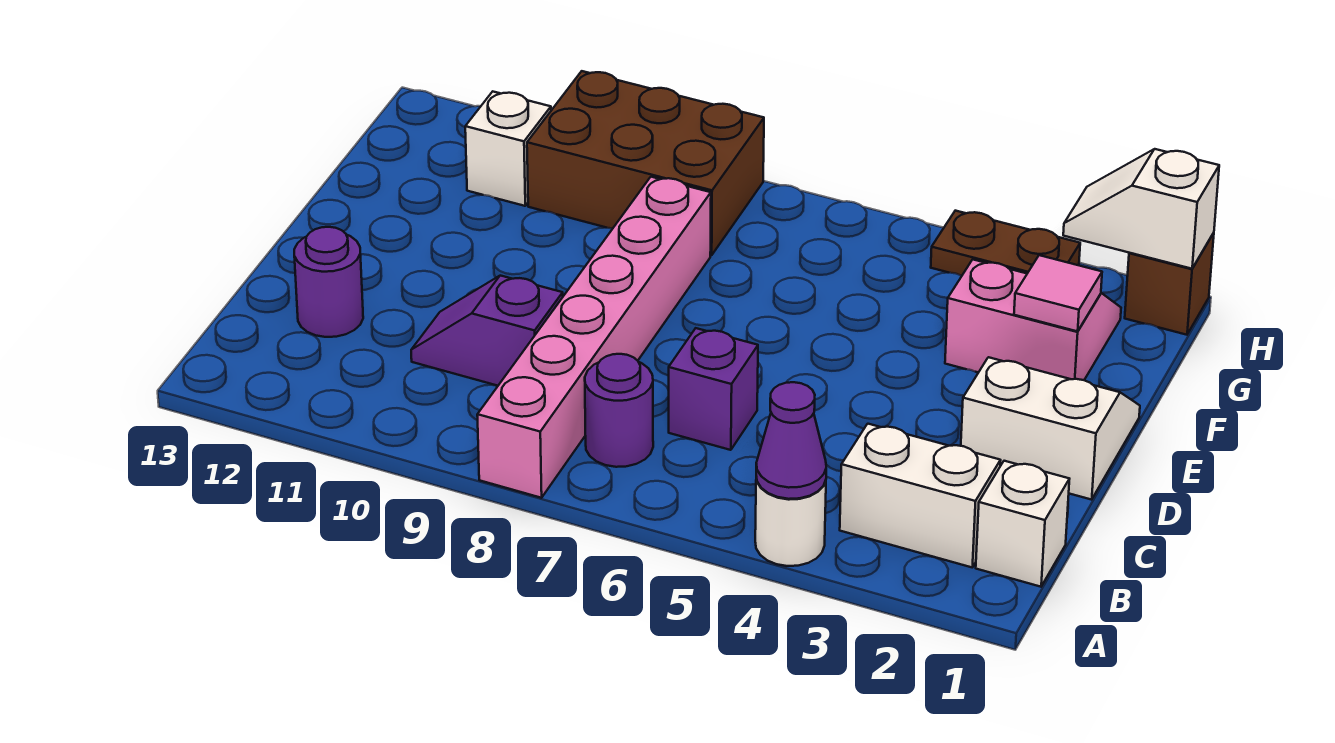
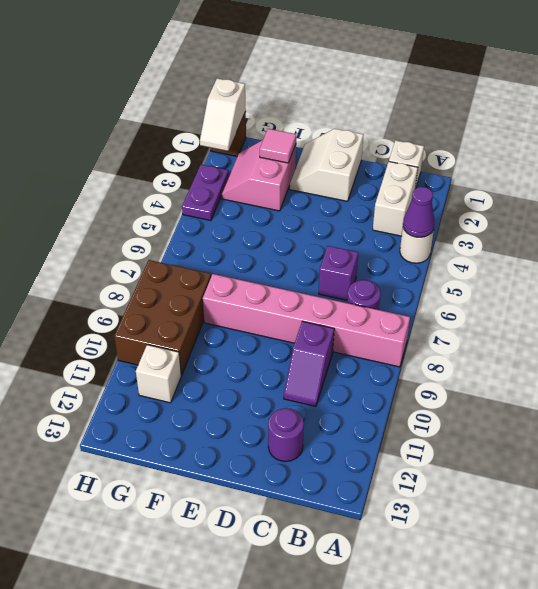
brown plate H3:H4 level 1 -> purple plate H3:H4 level 1

